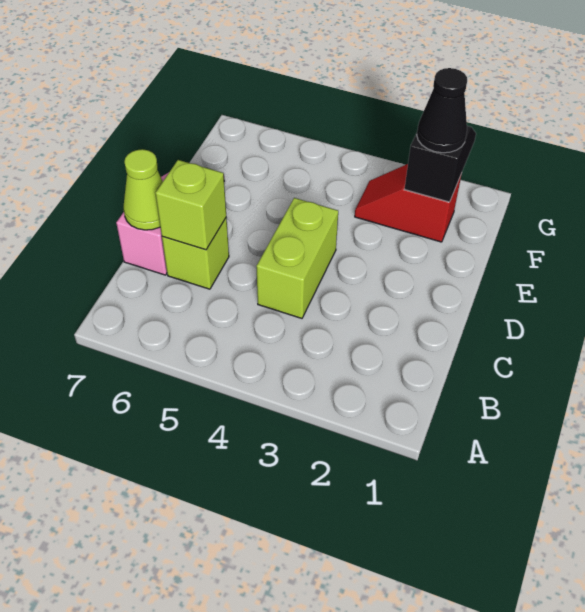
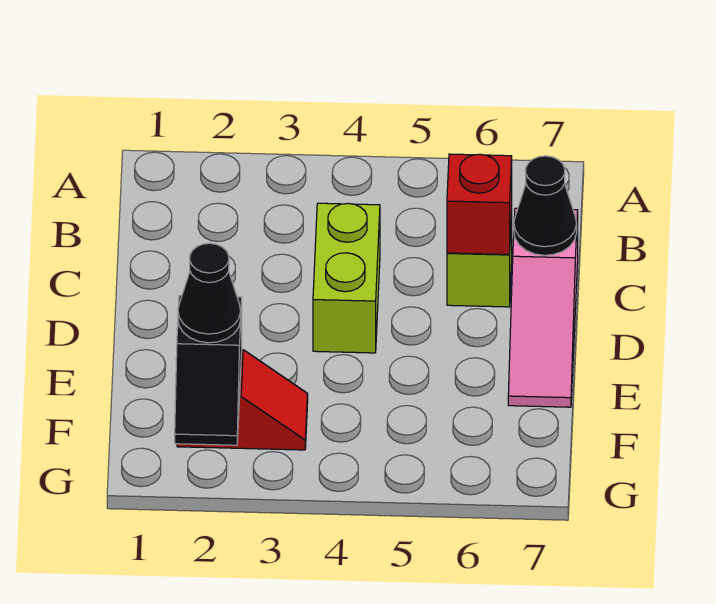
lime brick C6 level 2 -> red brick C6 level 2
lime cone C7 level 2 -> black cone C7 level 2

